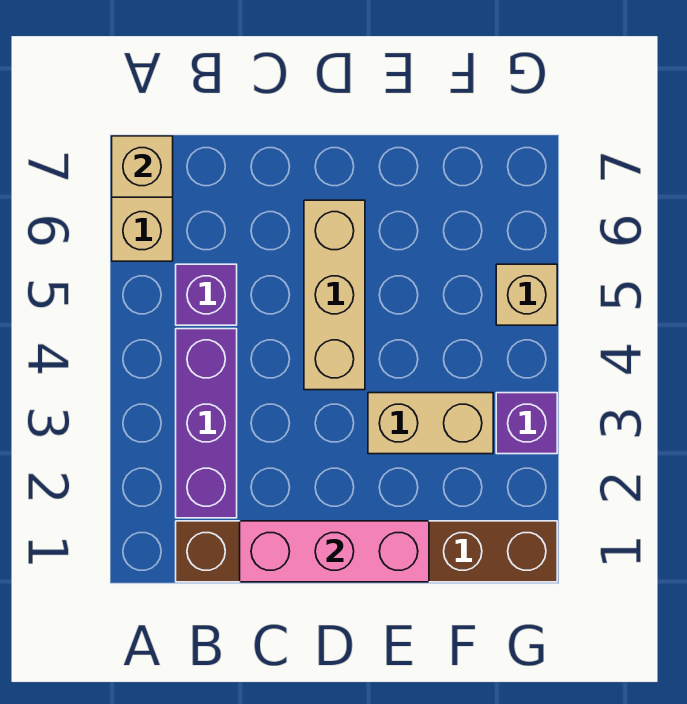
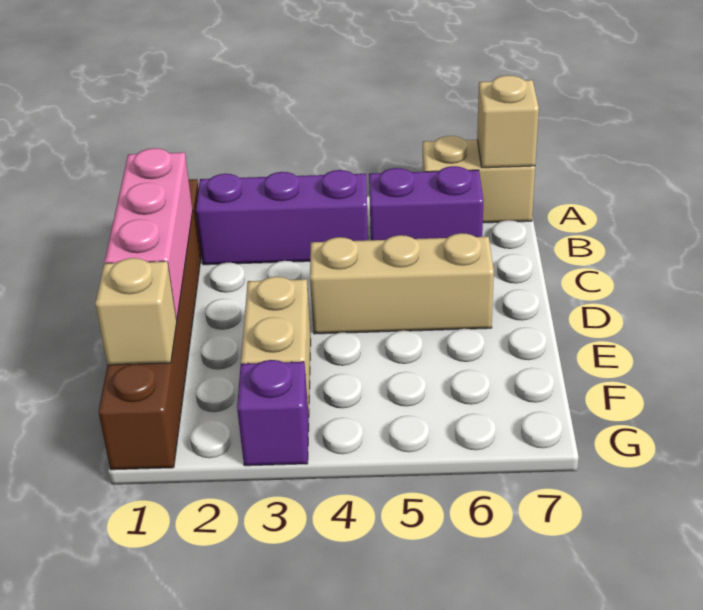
purple brick B5 level 1 -> purple brick B5:B6 level 1
tan brick G5 level 1 -> tan brick F1 level 2

